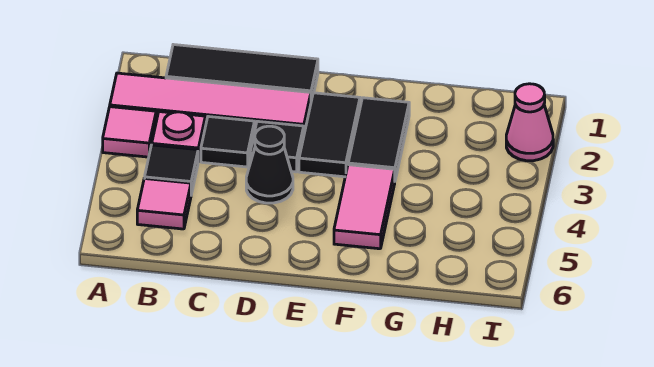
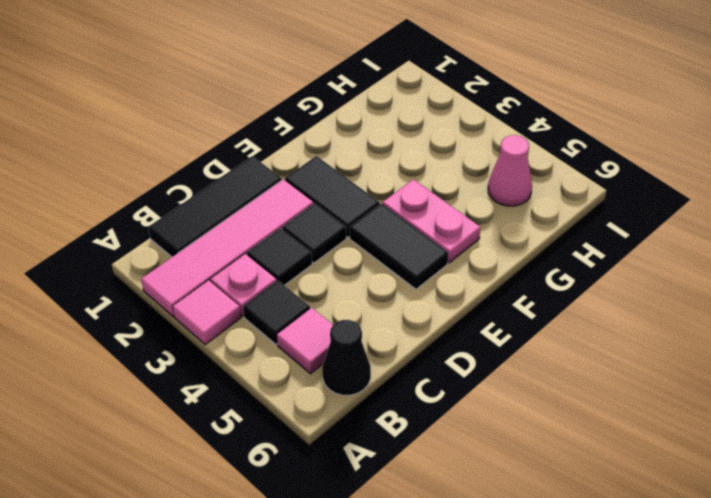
black cone D4 level 1 -> black cone B6 level 1
black tile F2:F3 level 1 -> black tile E4:E5 level 1
pink tile F4:F5 level 1 -> pink plate F4:F5 level 1
pink cone I2 level 1 -> pink cone H5 level 1

